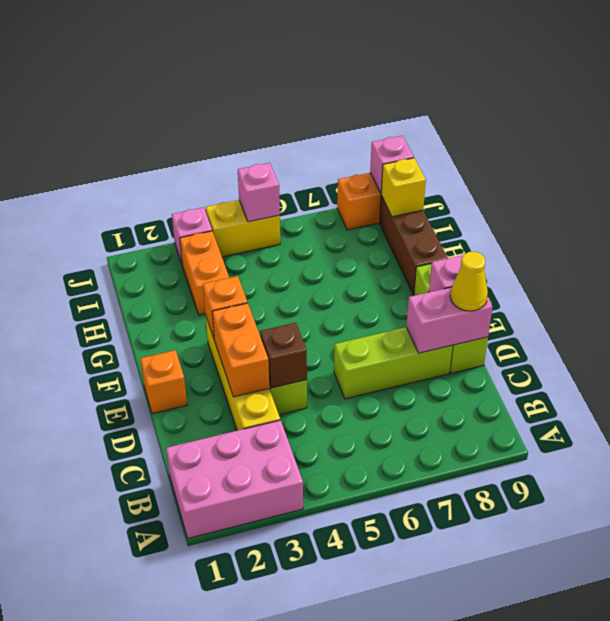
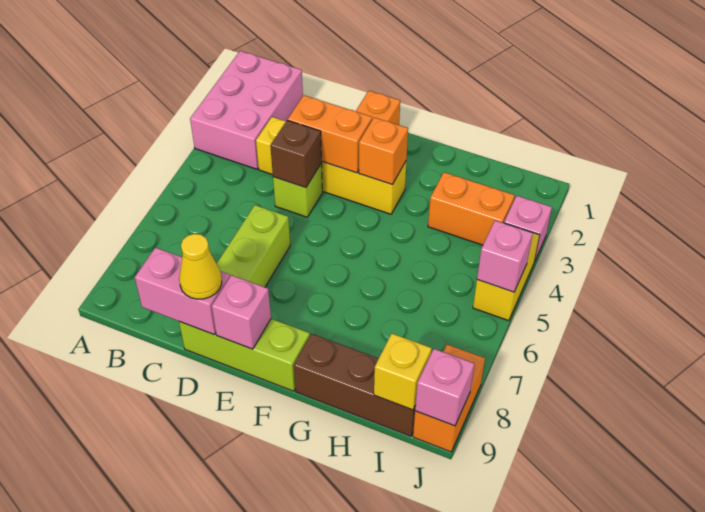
pink brick D8:D9 level 2 -> pink brick C9:D9 level 2

